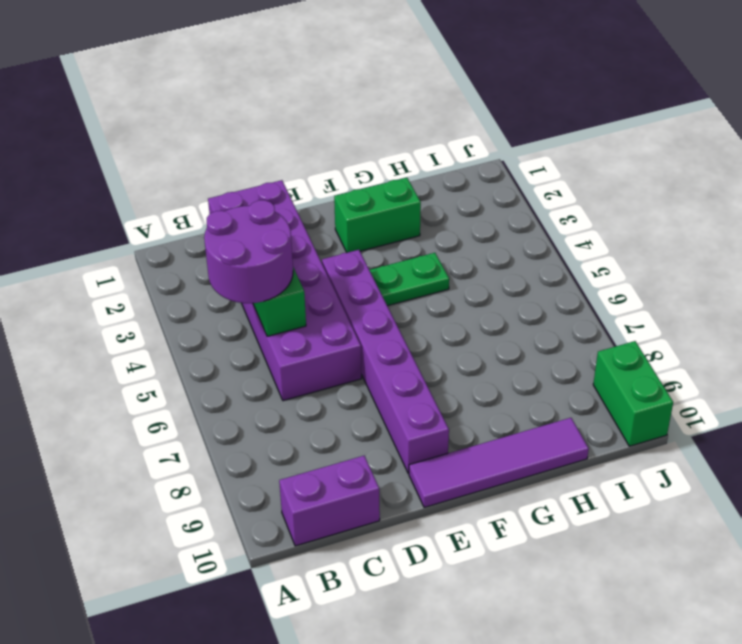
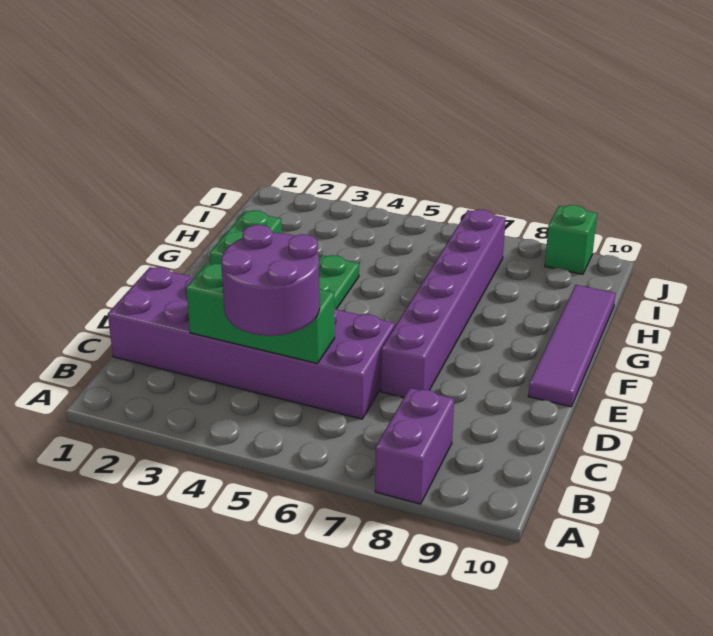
purple brick B10:C10 level 1 -> purple brick A8:B8 level 1
purple brick E4:E9 level 1 -> purple brick D7:I7 level 1
green brick J9:J10 level 1 -> green brick J9 level 1

